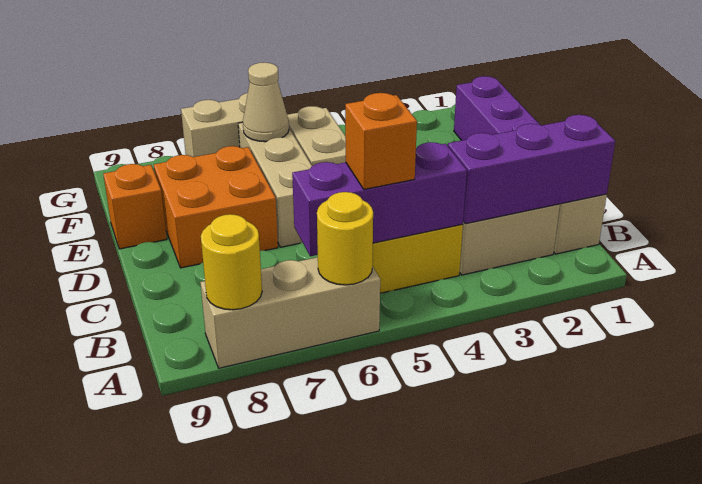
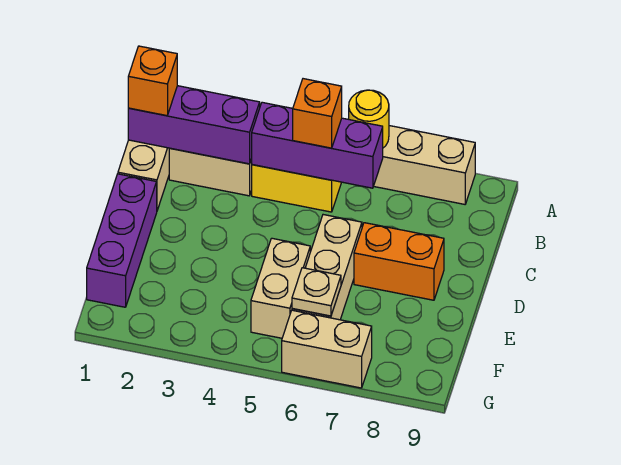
yellow round brick A8 level 2 -> none
orange brick D7:E8 level 1 -> orange brick D7:D8 level 1
orange brick E9 level 1 -> orange brick B1 level 3
tan cone F6 level 2 -> tan plate F6 level 2

